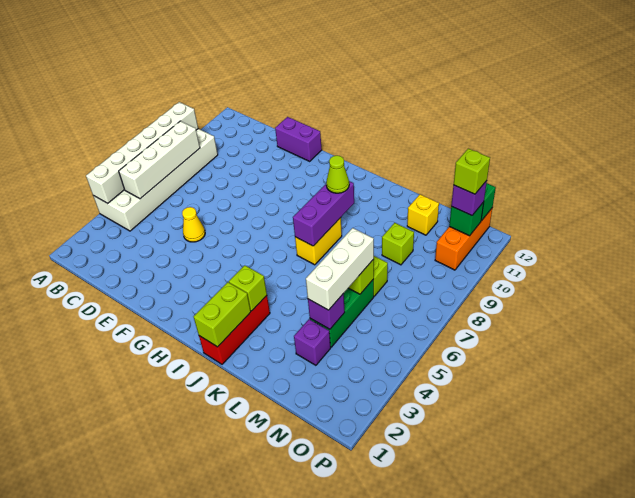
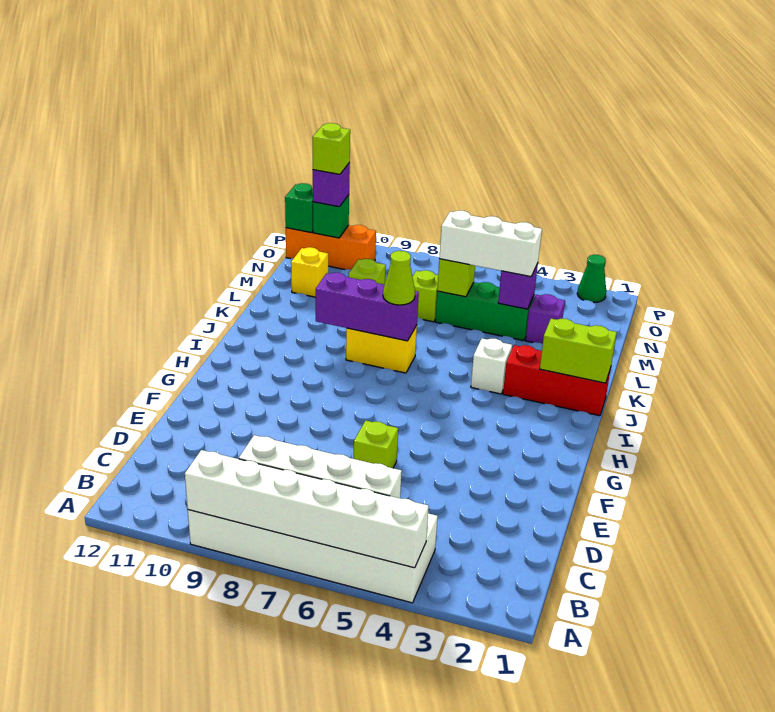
yellow cone E5 level 1 -> none
purple brick E12:F12 level 1 -> none
lime brick J3 level 2 -> lime brick E6 level 1
none -> white brick J4 level 1
lime cone J9 level 3 -> lime cone J7 level 3
none -> green cone P2 level 1

